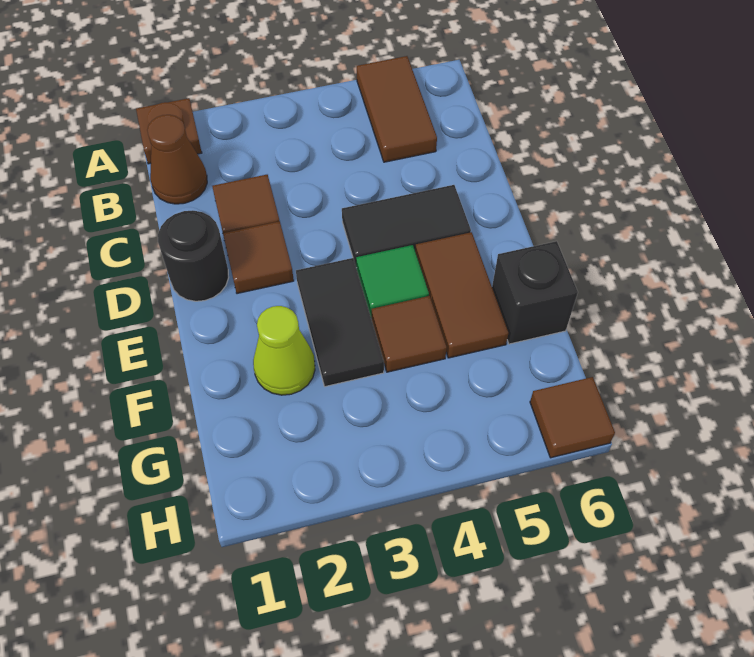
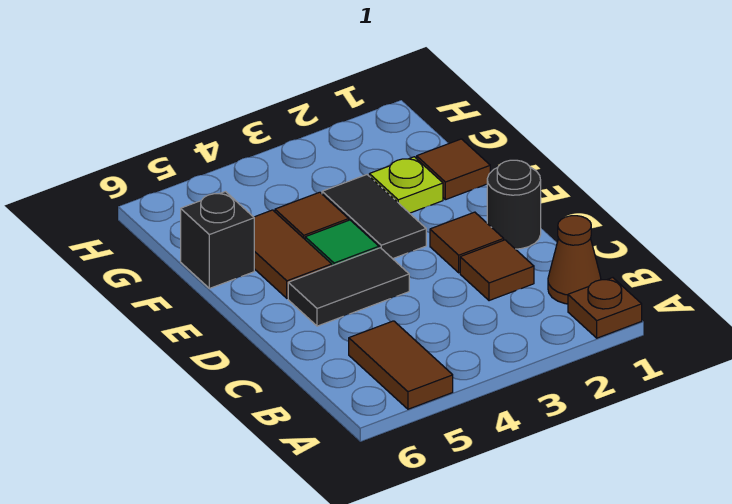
lime cone F2 level 1 -> lime plate F2 level 1
brown tile H6 level 1 -> brown tile F1 level 1

